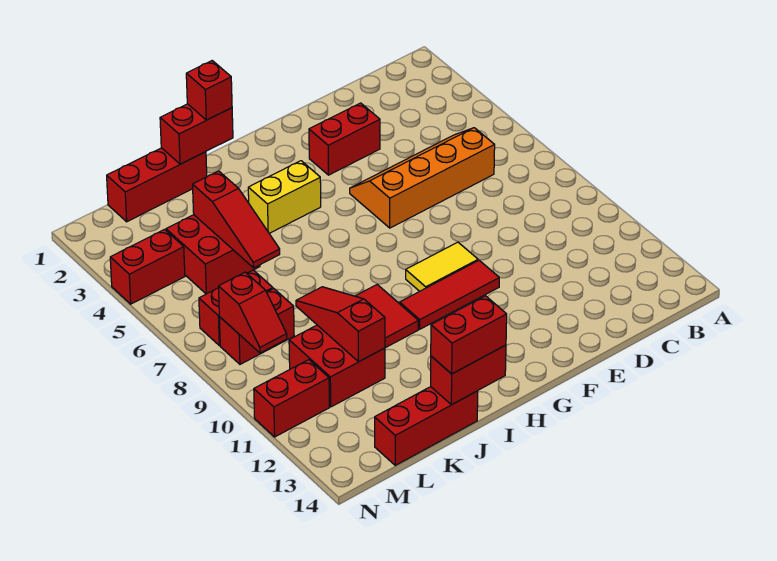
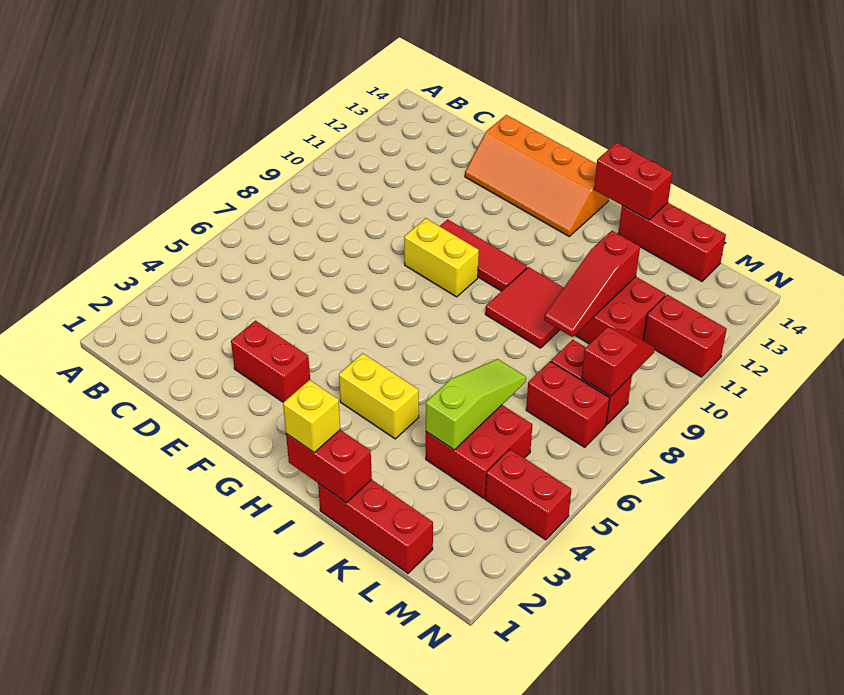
orange slope C5:F6 level 1 top 6 -> orange slope E13:H14 level 1 top 14
yellow tile F9:G9 level 1 -> yellow brick F9:G9 level 1
red brick I1 level 3 -> yellow brick I1 level 3
red brick I14:J14 level 3 -> none
red slope K4:K6 level 2 top 4 -> lime slope K4:K6 level 2 top 4

